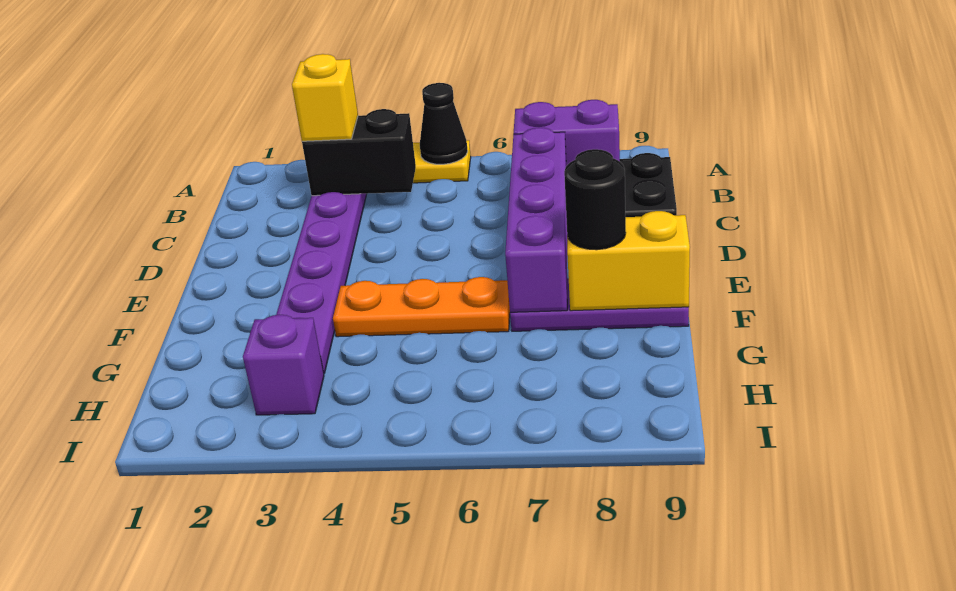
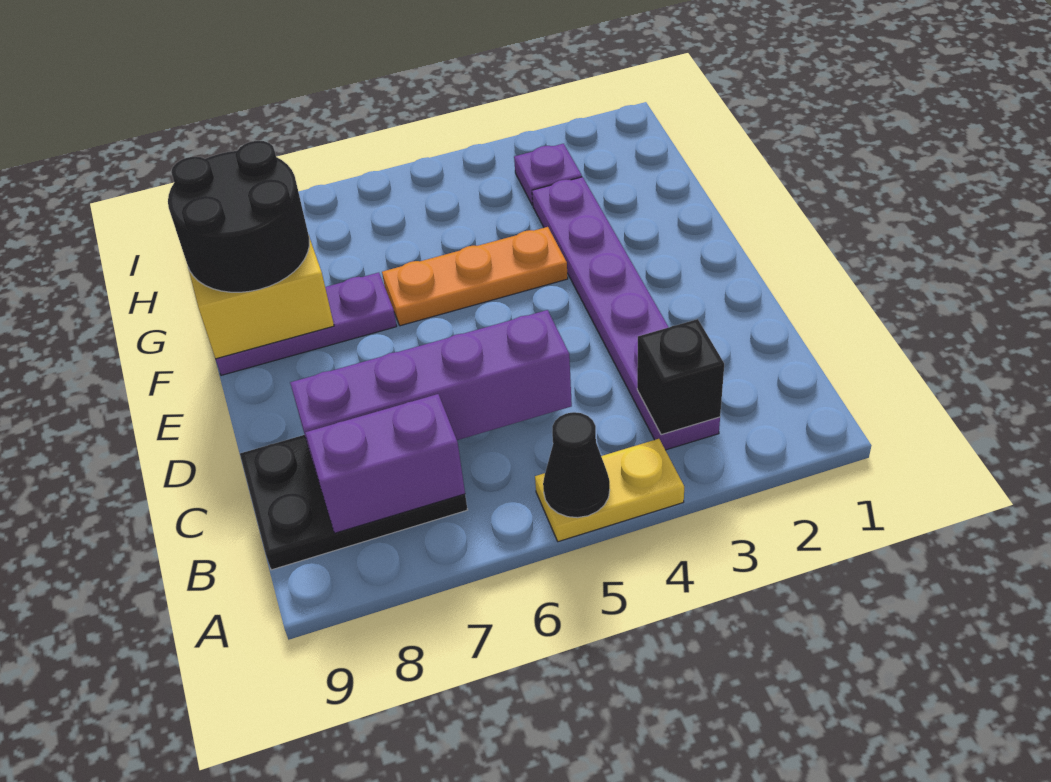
black brick B3:B4 level 2 -> black brick B3 level 2
yellow brick B3 level 3 -> none
purple brick C7:F7 level 2 -> purple brick C5:C8 level 2
black round brick F8 level 3 -> black round brick F8:G9 level 3
purple brick H3 level 1 -> purple plate H3 level 1

